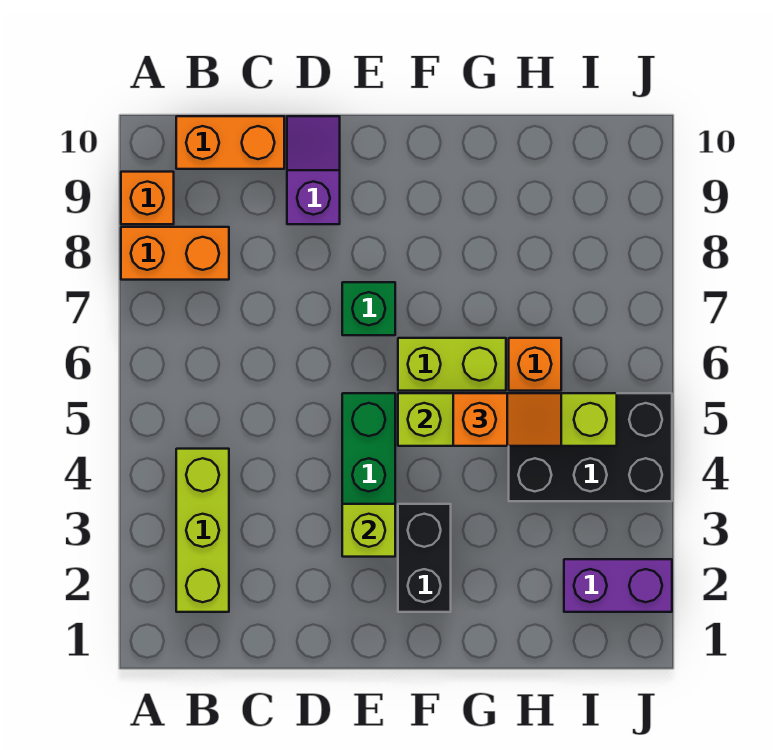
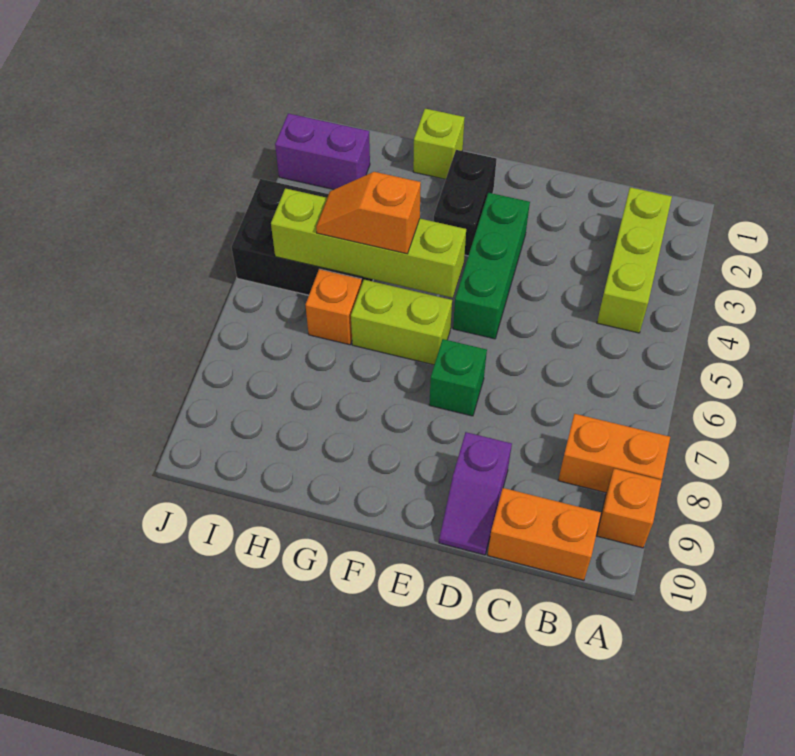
lime brick E3 level 2 -> lime brick G1 level 1

